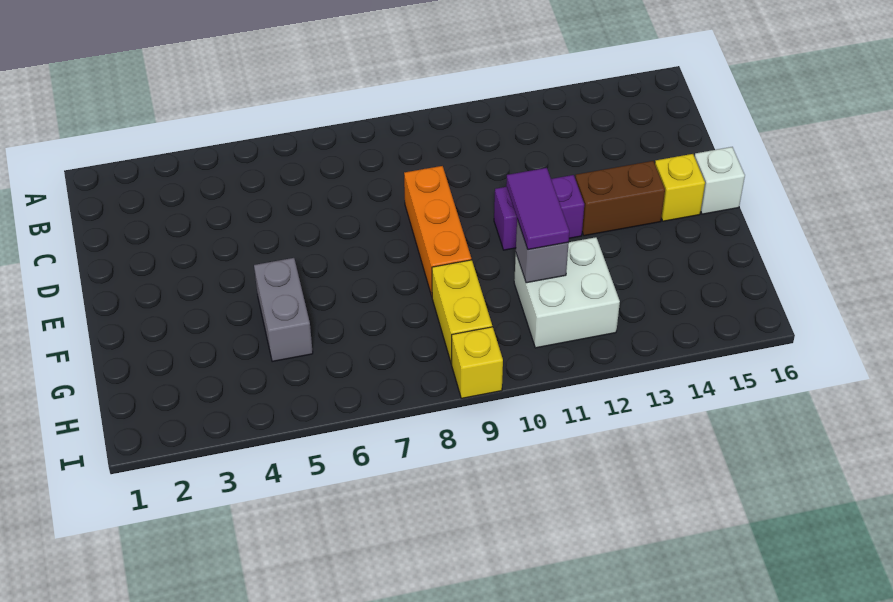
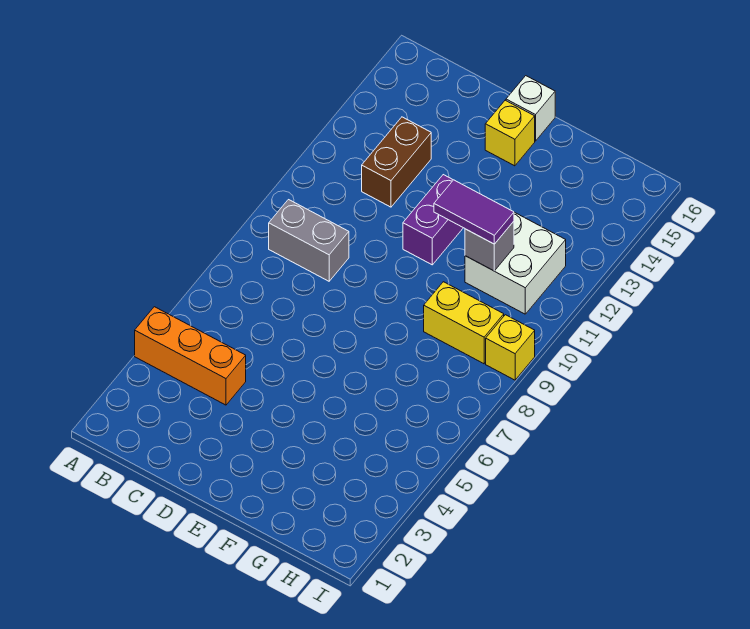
orange brick D9:F9 level 1 -> orange brick A4:C4 level 1
brown brick E13:E14 level 1 -> brown brick C12:C13 level 1
grey brick F5:G5 level 1 -> grey brick B9:C9 level 1

